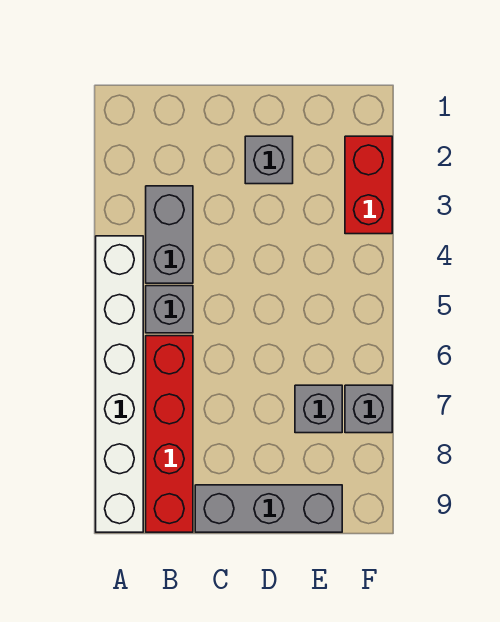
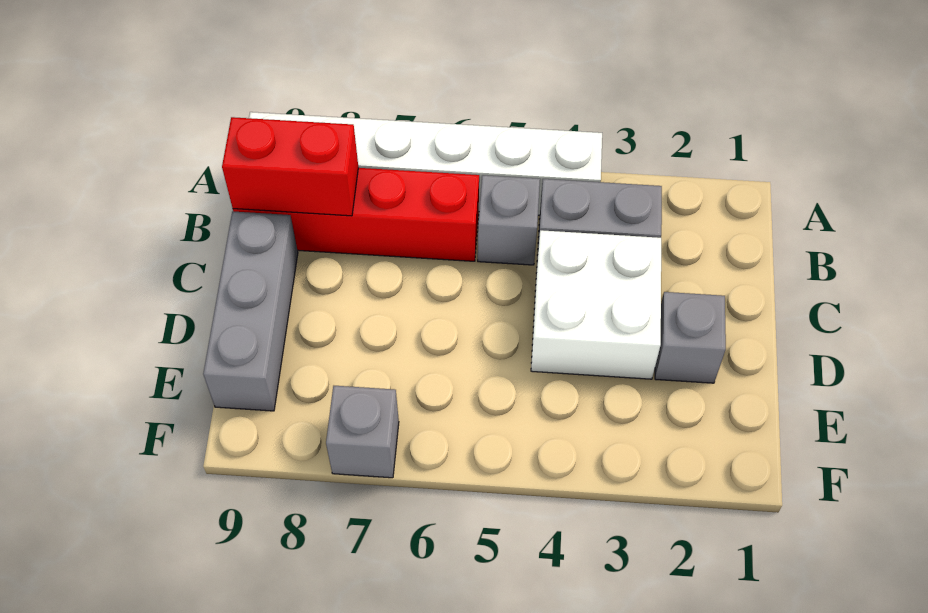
none -> white brick C3:D4 level 1
grey brick E7 level 1 -> none
red brick F2:F3 level 1 -> red brick B8:B9 level 2

